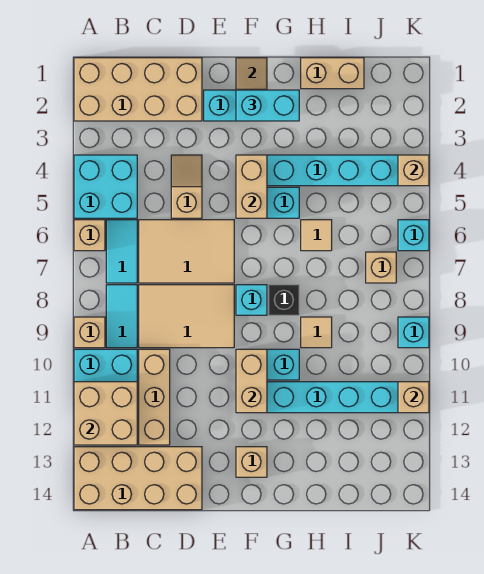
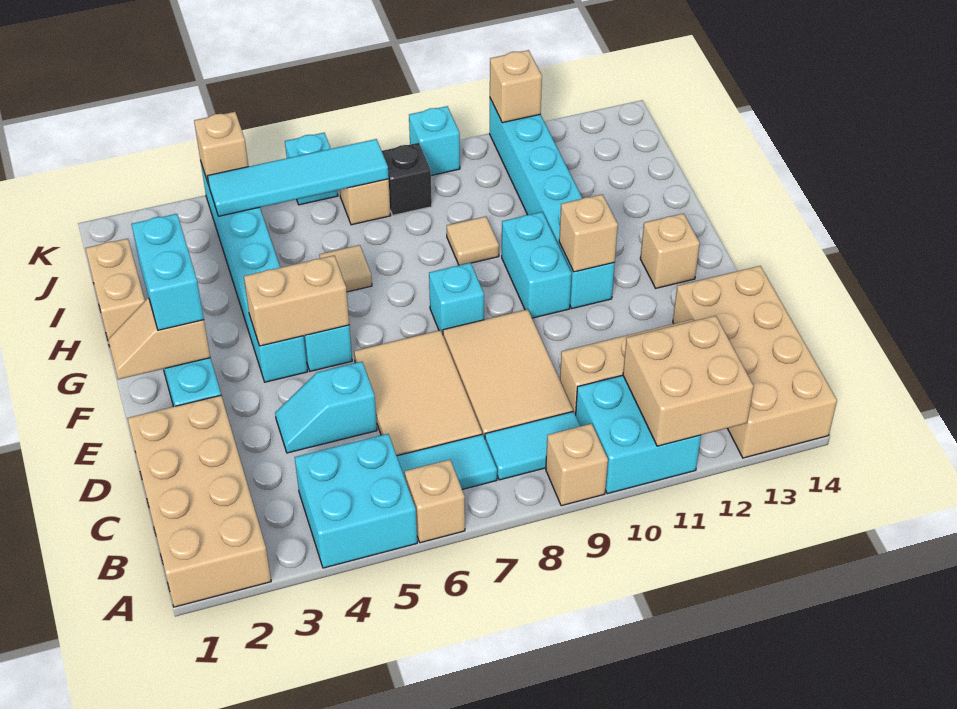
tan slope D4:D5 level 1 top 5 -> cyan slope D4:D5 level 1 top 5
tan brick F10:F11 level 2 -> tan brick F11 level 2
black brick G8 level 1 -> black brick J8 level 1
none -> cyan tile J4:J7 level 2

